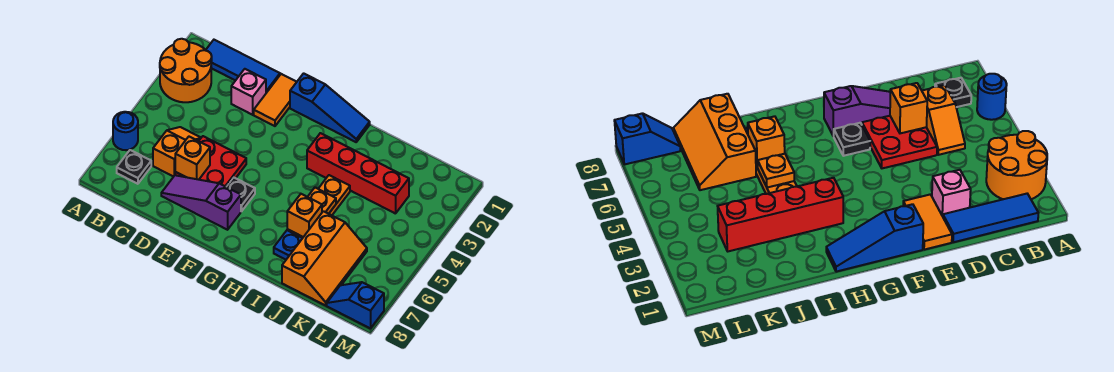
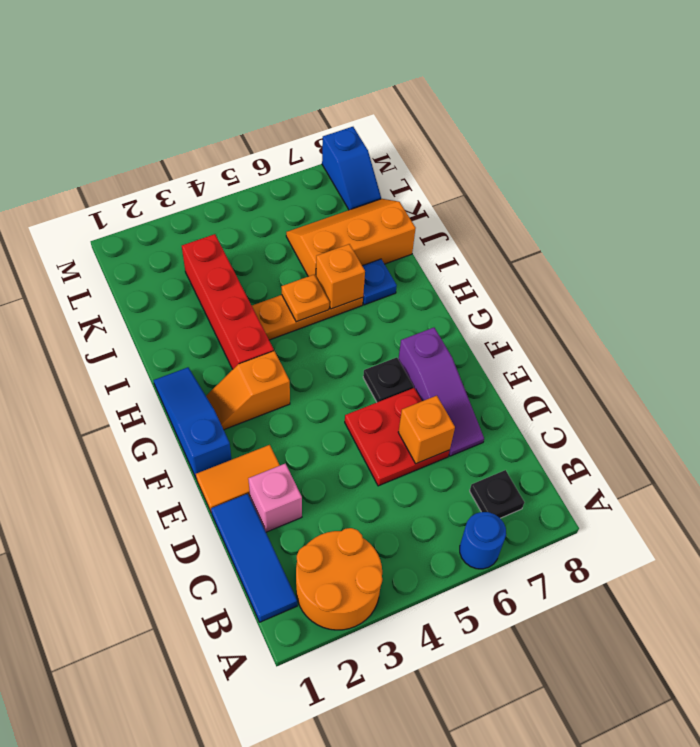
orange slope C5:C6 level 1 top 6 -> orange slope G2:G3 level 1 top 3

